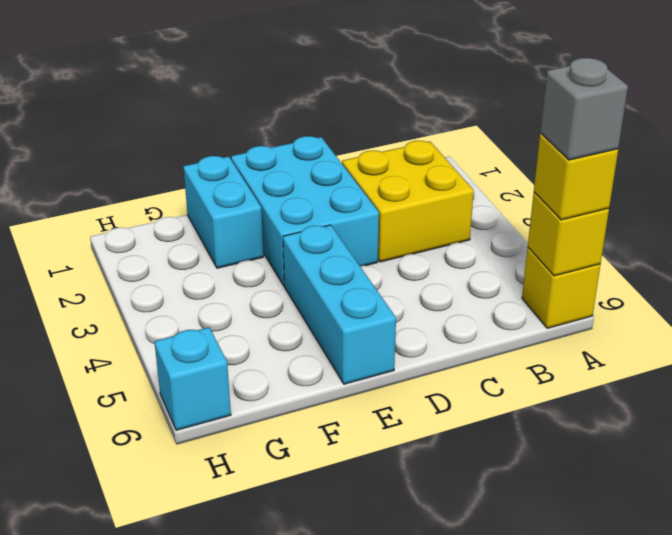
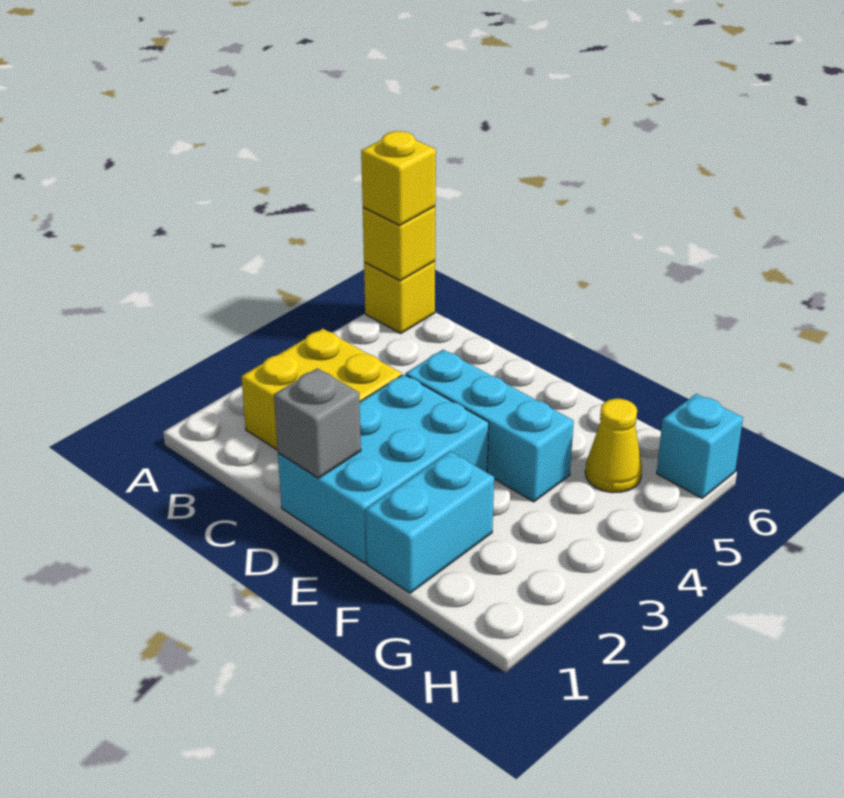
grey brick A6 level 4 -> grey brick D1 level 2
cyan brick E4:E6 level 1 -> cyan brick D4:F4 level 1
none -> yellow cone G5 level 1

